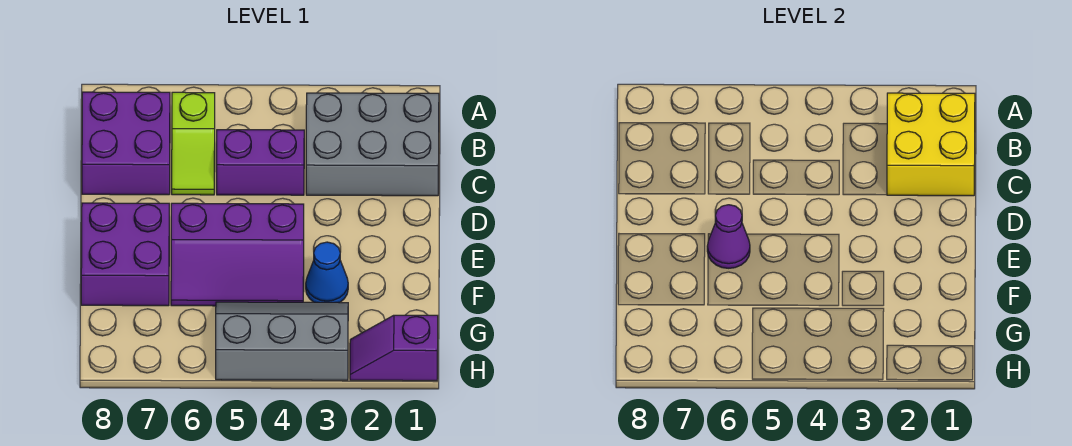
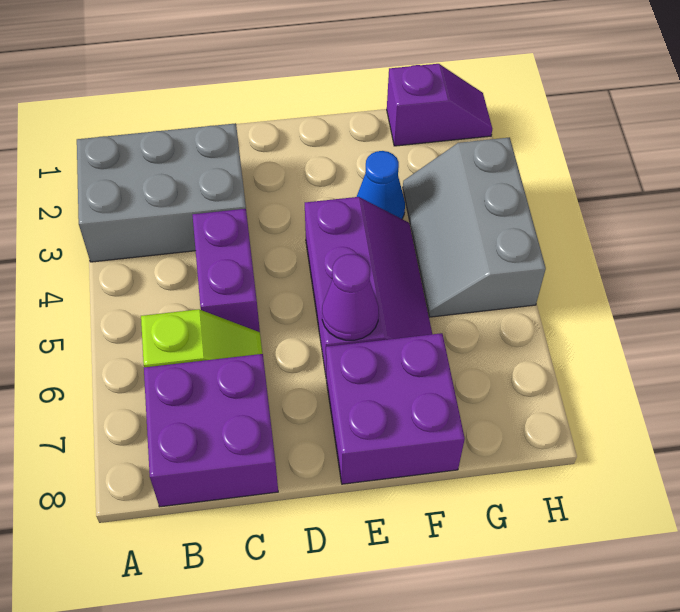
grey brick B1:C3 level 1 -> grey brick A2:C3 level 1
yellow brick B1:C2 level 2 -> none
purple slope H1:H2 level 1 top 1 -> purple slope G1:H1 level 1 top G

